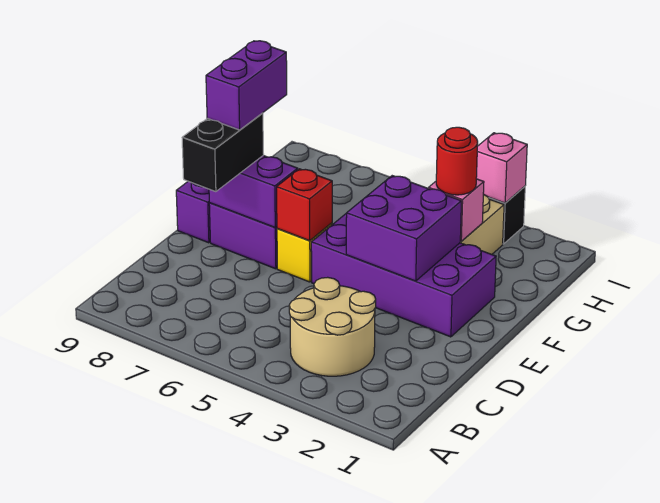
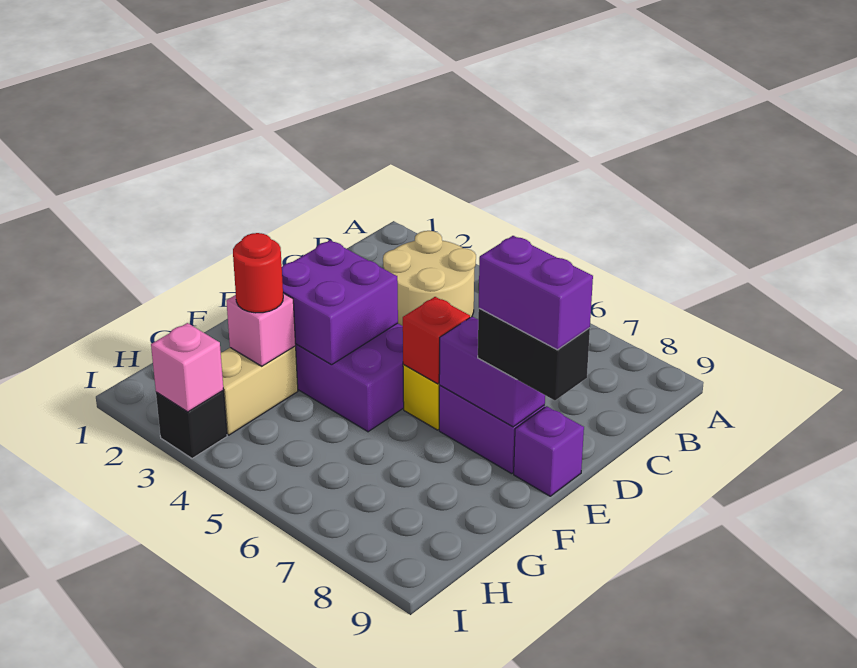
black brick D8:E8 level 3 -> black brick E8:E9 level 3
purple brick E8:F8 level 4 -> purple brick E8:E9 level 4

